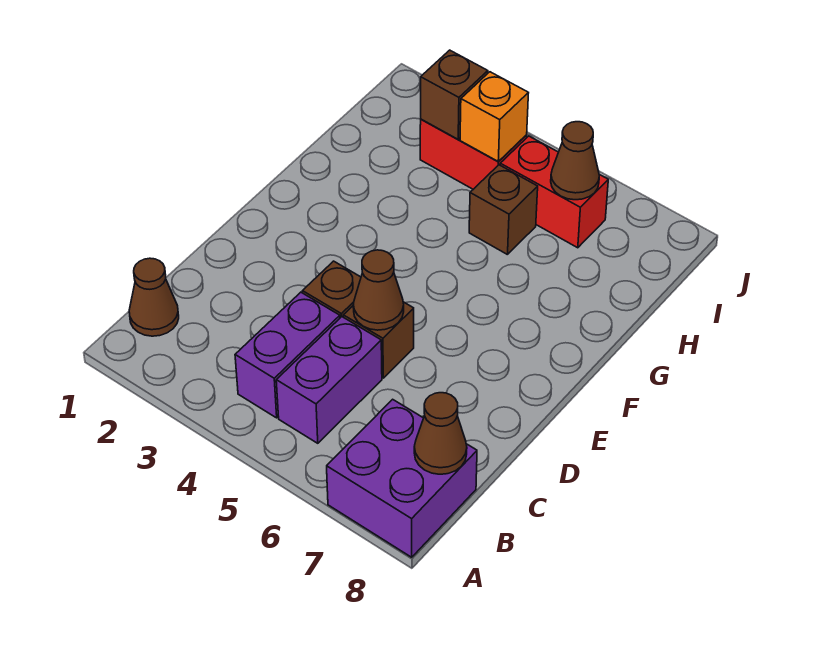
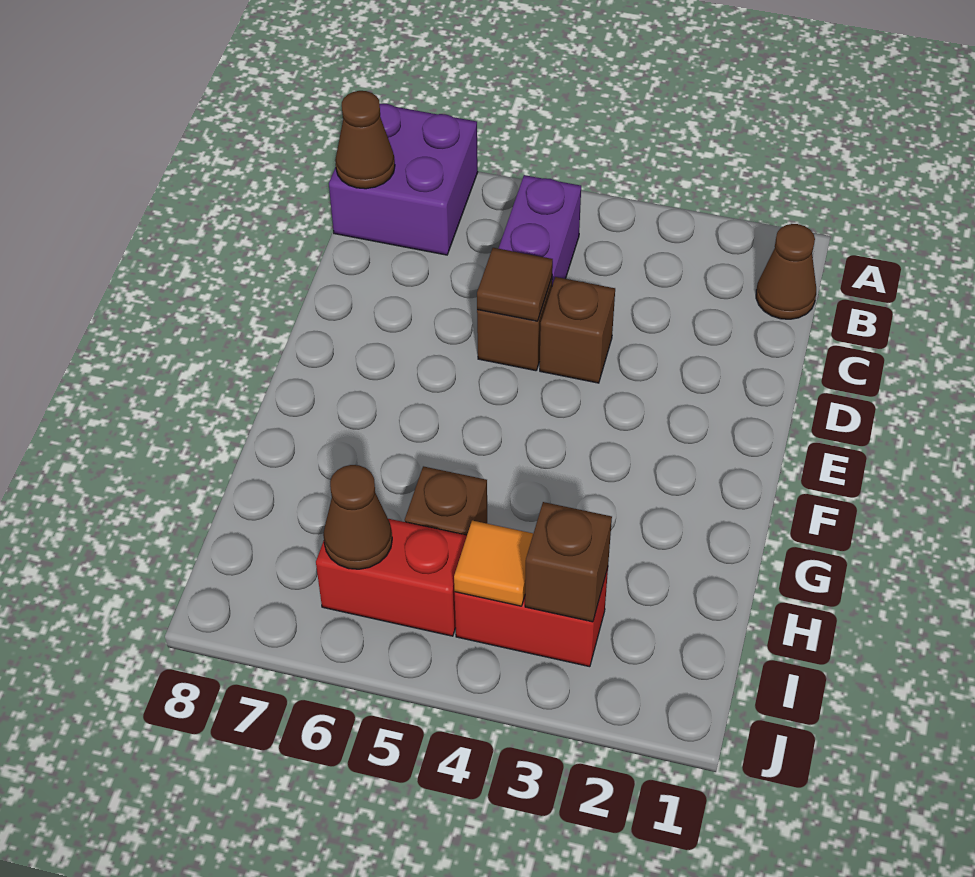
purple brick B4:C4 level 1 -> none
brown cone D5 level 2 -> brown tile D5 level 2
orange brick I4 level 2 -> orange tile I4 level 2

